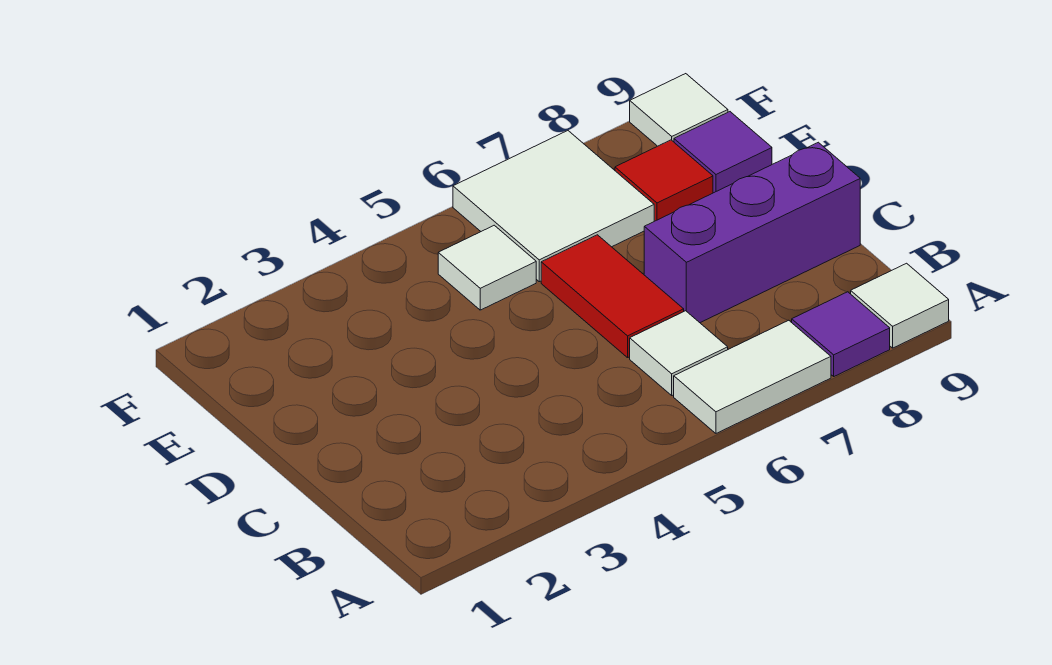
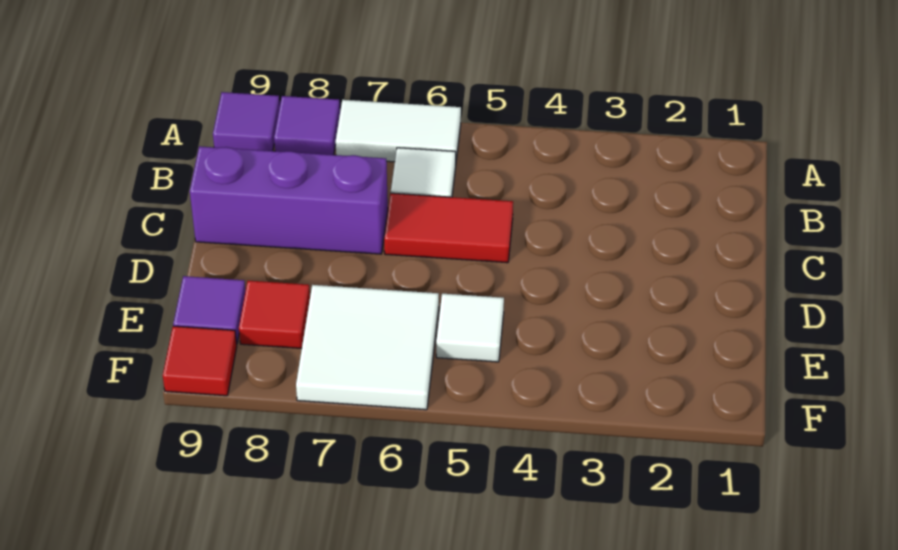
white tile A9 level 1 -> purple tile A9 level 1
red tile C6:D6 level 1 -> red tile C5:C6 level 1
white tile F9 level 1 -> red tile F9 level 1

